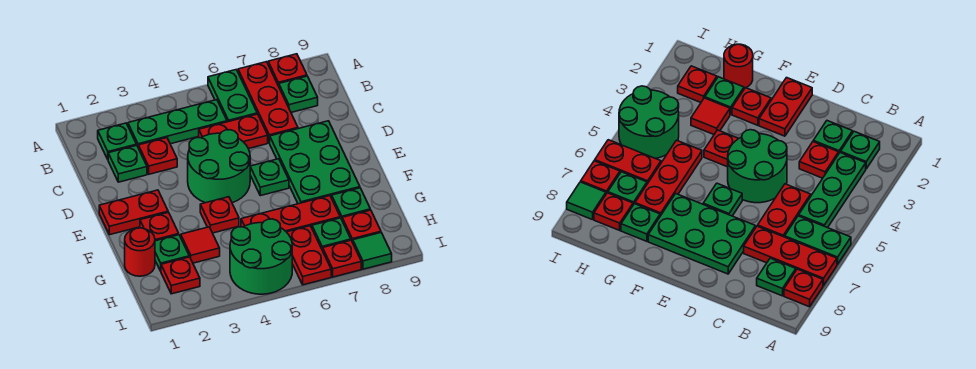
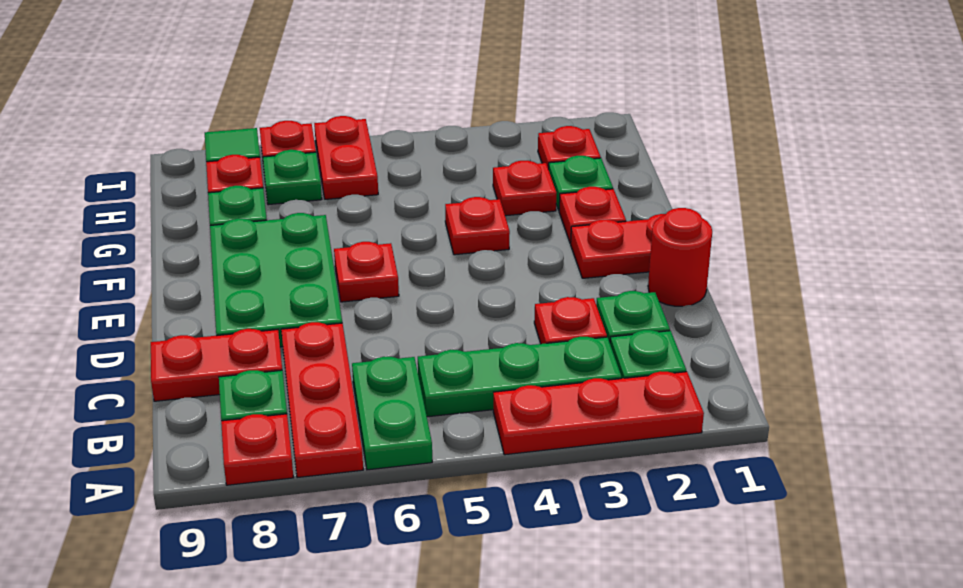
red plate C5:C6 level 1 -> red plate C8:C9 level 1
green round brick D4:E5 level 1 -> none
green plate E6 level 1 -> red plate E6 level 1
red round brick G1 level 1 -> red round brick D1 level 1
red tile G3 level 1 -> red plate G3 level 1
red plate G5:G7 level 1 -> red plate A2:A4 level 1
green round brick H4:I5 level 1 -> none

